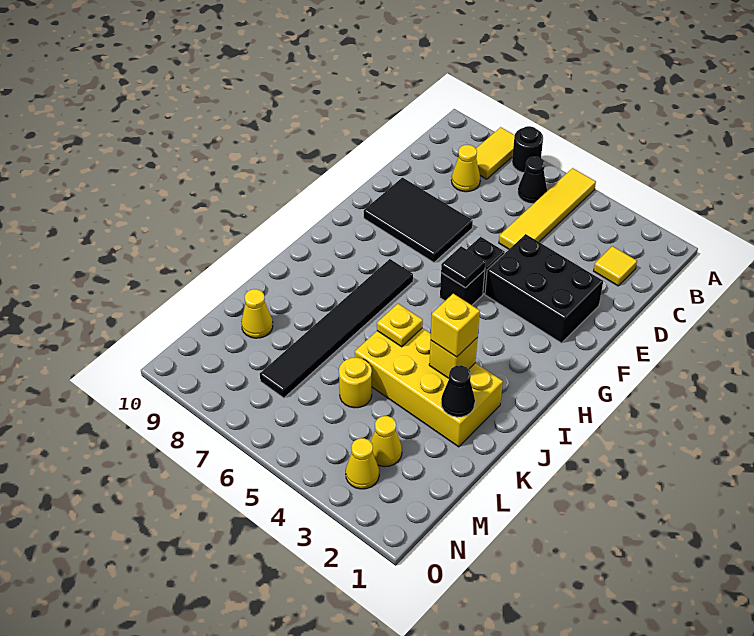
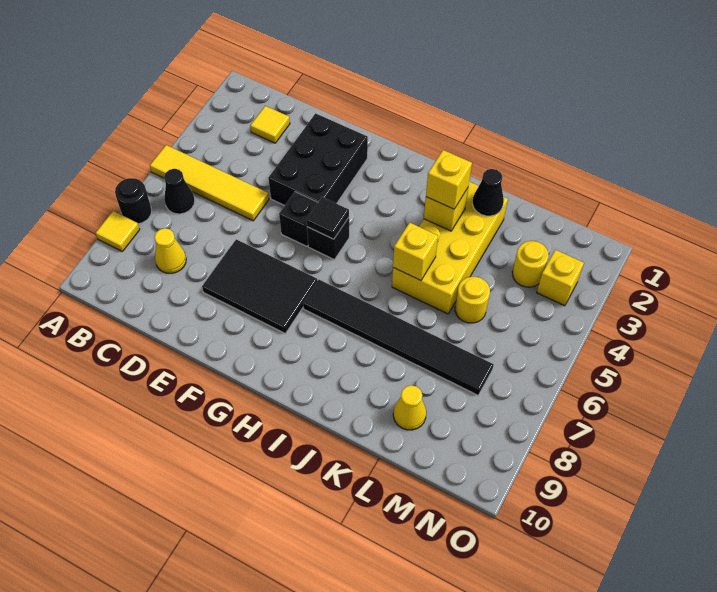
yellow tile A8:B8 level 1 -> yellow tile A8 level 1
black tile E7:F9 level 1 -> black tile E7:G8 level 1
yellow plate J5 level 2 -> yellow brick J5 level 2
yellow cone M3 level 1 -> yellow round brick M3 level 1
yellow cone N3 level 1 -> yellow brick N3 level 1

